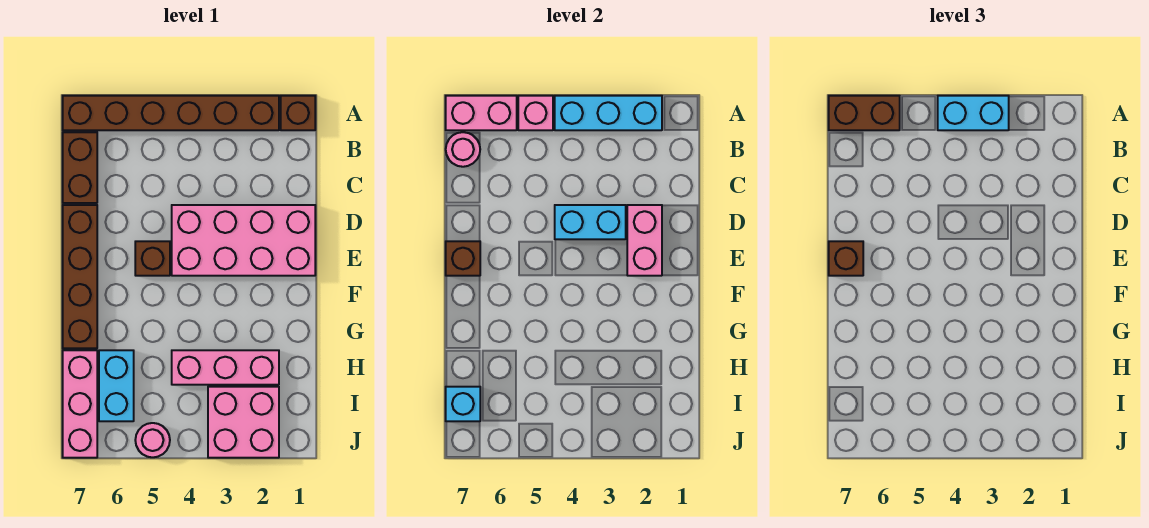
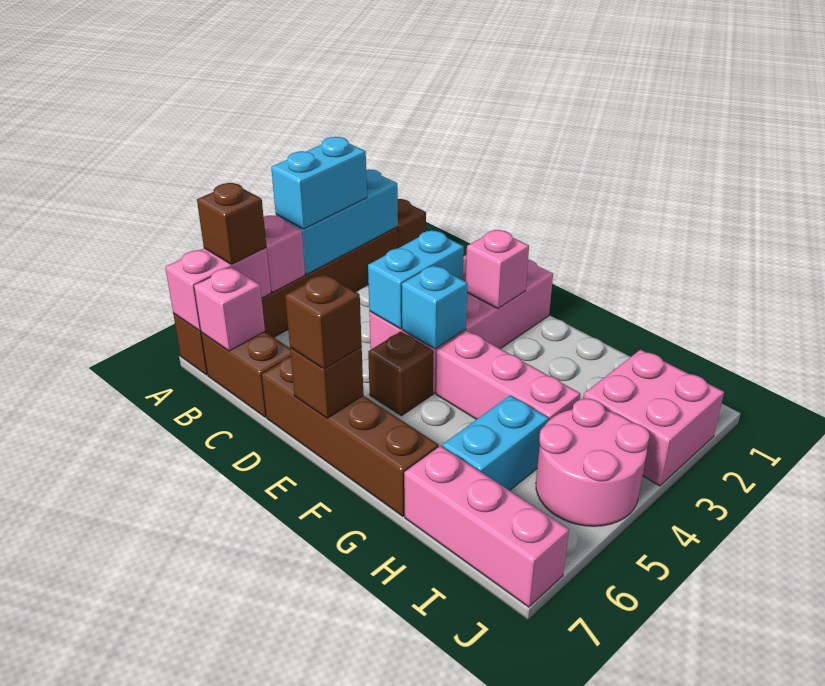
brown brick A6:A7 level 3 -> brown brick A6 level 3
pink round brick B7 level 2 -> pink brick B7 level 2
pink brick D2:E2 level 2 -> pink brick E2 level 2
pink brick H2:H4 level 1 -> pink brick F4:H4 level 1
cyan brick H6:I6 level 1 -> cyan brick H5:H6 level 1
cyan brick I7 level 2 -> cyan brick E4 level 2
pink round brick J5 level 1 -> pink round brick I4:J5 level 1

